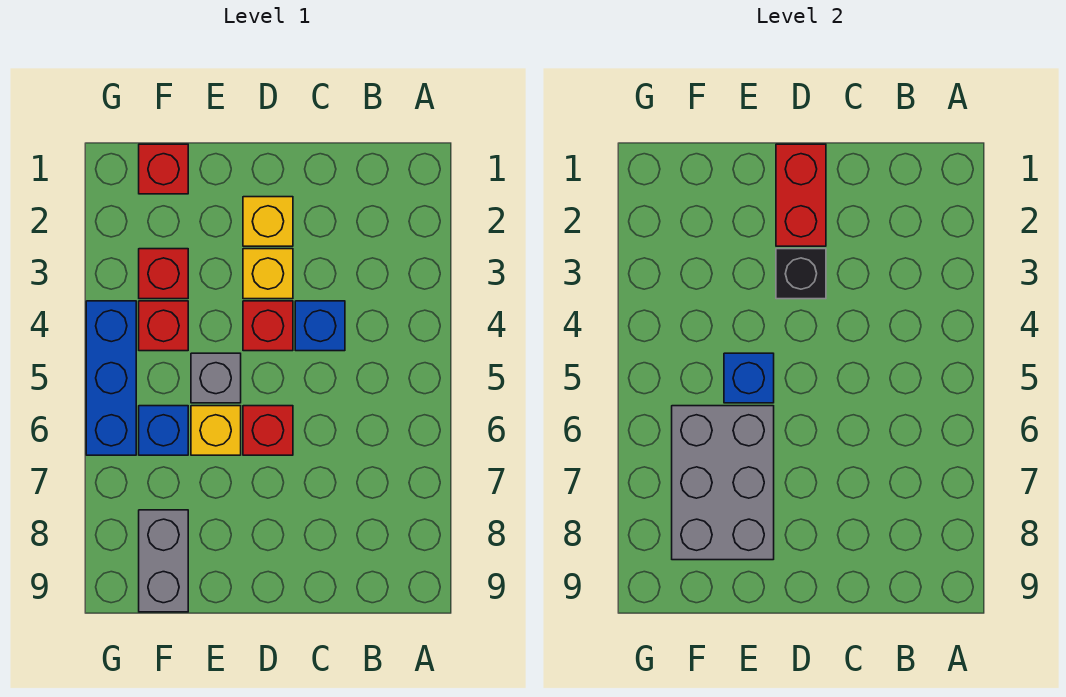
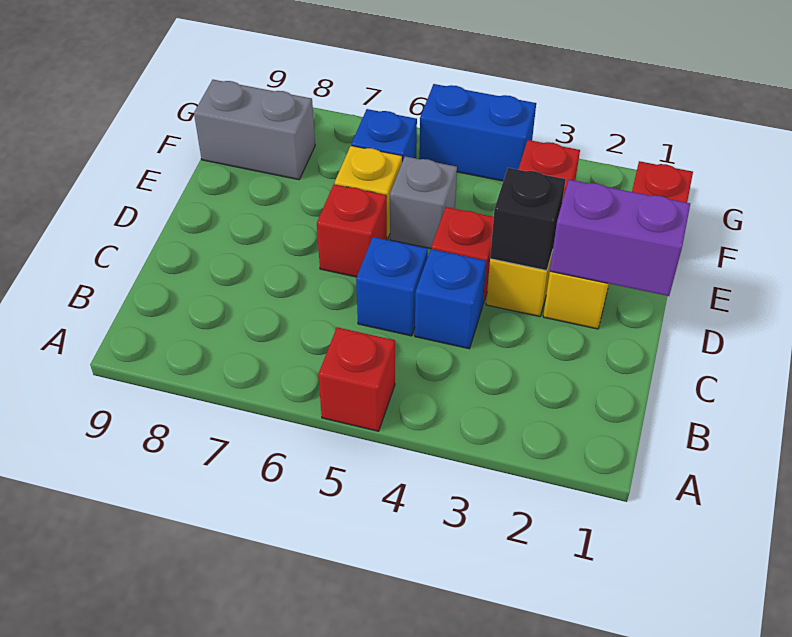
red brick D1:D2 level 2 -> purple brick D1:D2 level 2
blue brick E5 level 2 -> blue brick C5 level 1
grey brick E6:F8 level 2 -> none
red brick F4 level 1 -> red brick A5 level 1
blue brick G4:G6 level 1 -> blue brick G4:G5 level 1

